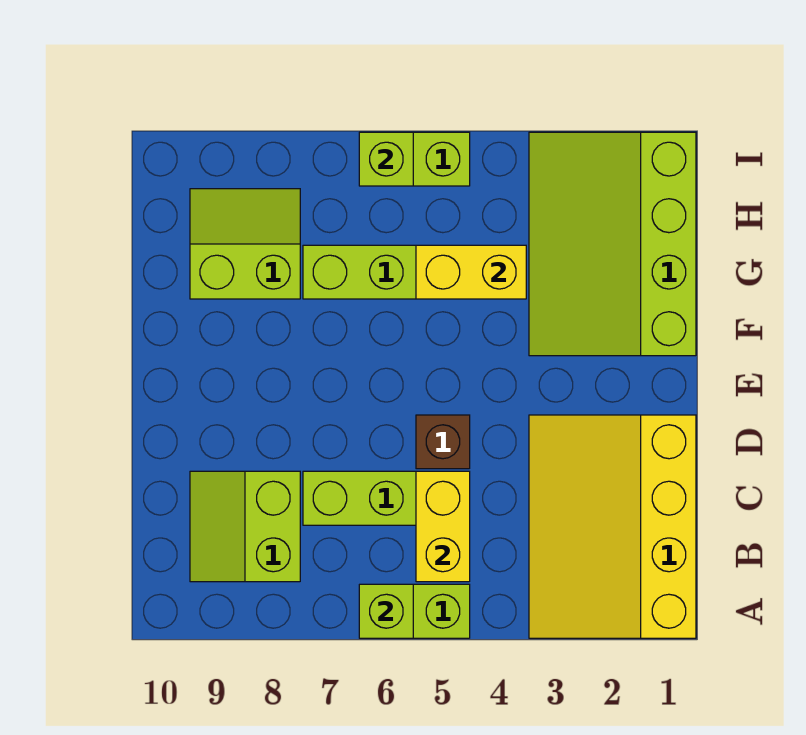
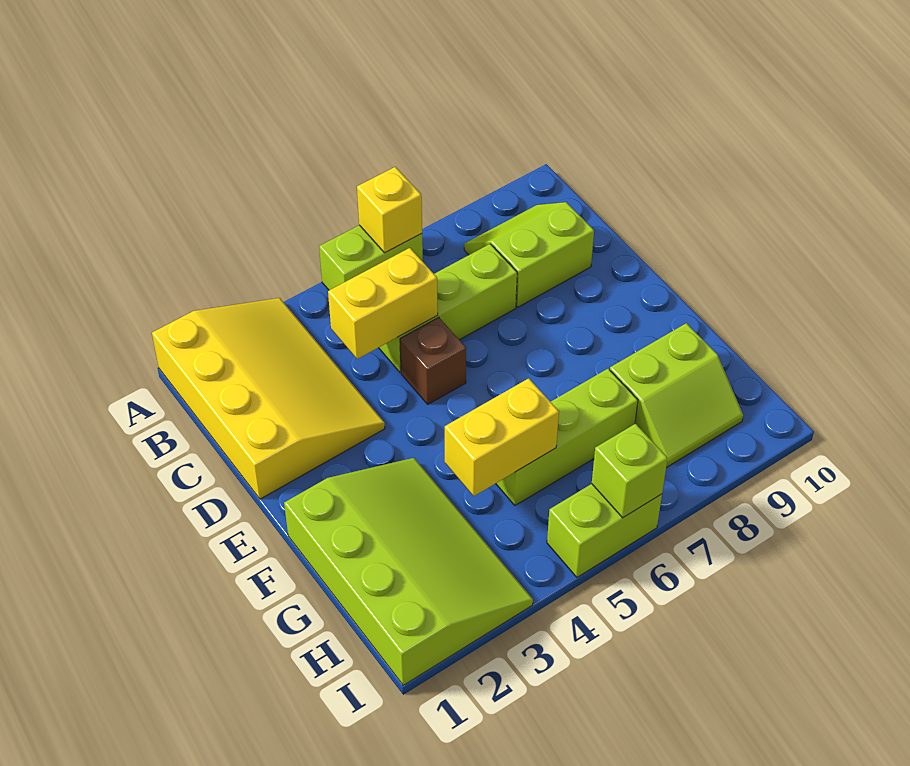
lime brick A6 level 2 -> yellow brick A6 level 2
yellow brick B5:C5 level 2 -> yellow brick C4:C5 level 2
lime slope B8:C9 level 1 top 8 -> lime slope B8:C9 level 1 top C

